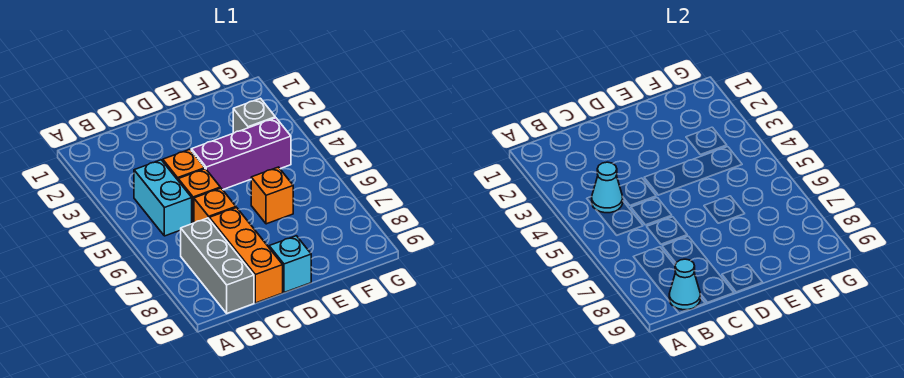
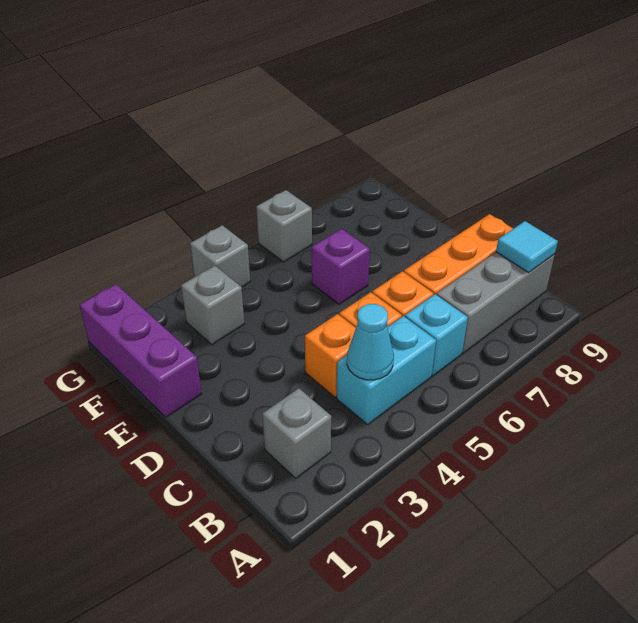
none -> grey brick B2 level 1
cyan cone B9 level 2 -> cyan tile B9 level 2
purple brick D4:F4 level 1 -> purple brick E1:G1 level 1
cyan brick D9 level 1 -> cyan brick B6 level 1
orange brick E6 level 1 -> purple brick E6 level 1
none -> grey brick G4 level 1
none -> grey brick G6 level 1

